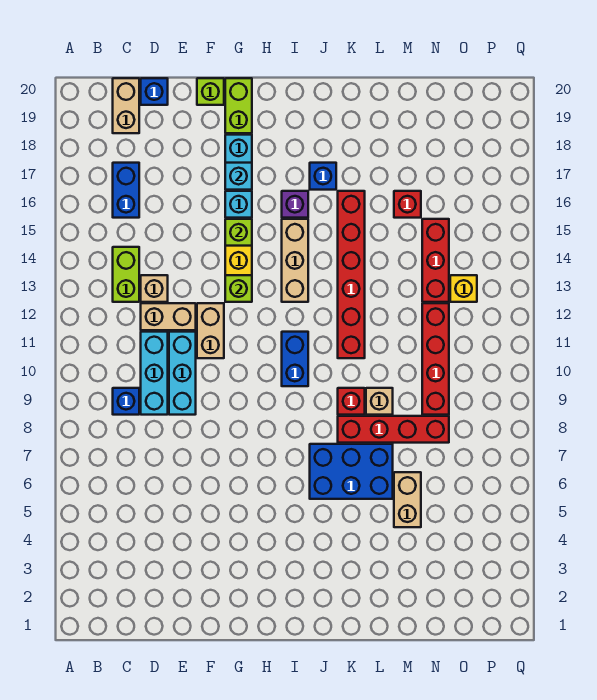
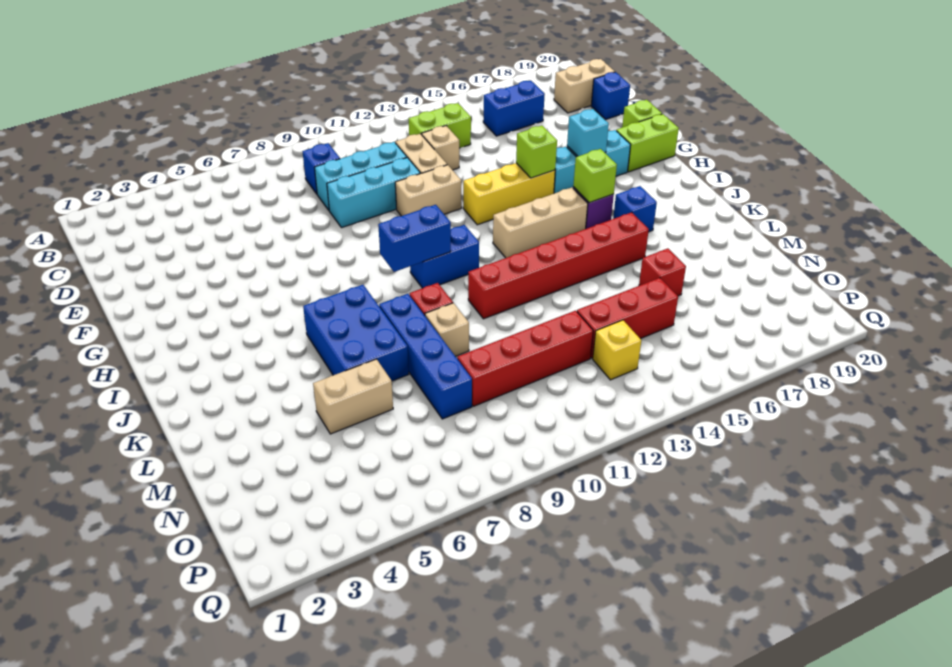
lime brick G13 level 2 -> lime brick I16 level 2
none -> blue brick I9:I10 level 2
red brick K8:N8 level 1 -> blue brick K8:N8 level 1

